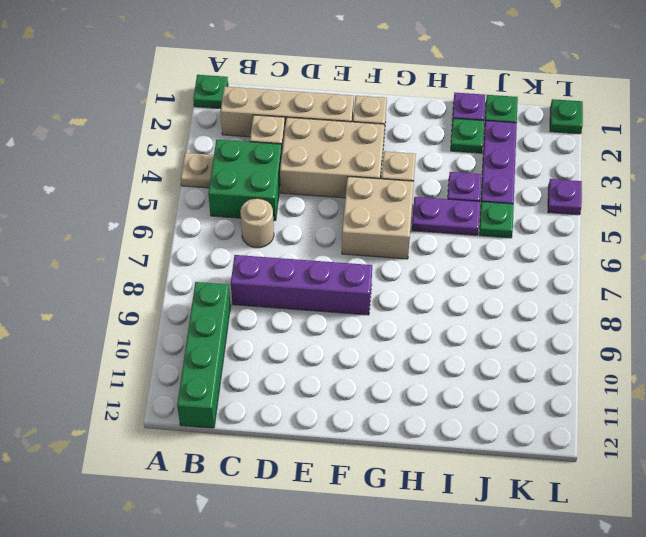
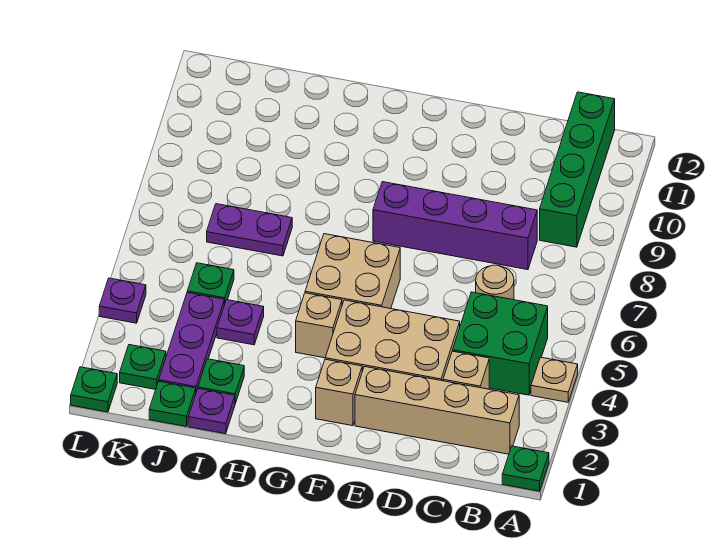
purple plate H5:I5 level 1 -> purple plate I7:J7 level 1
none -> green plate K2 level 1

